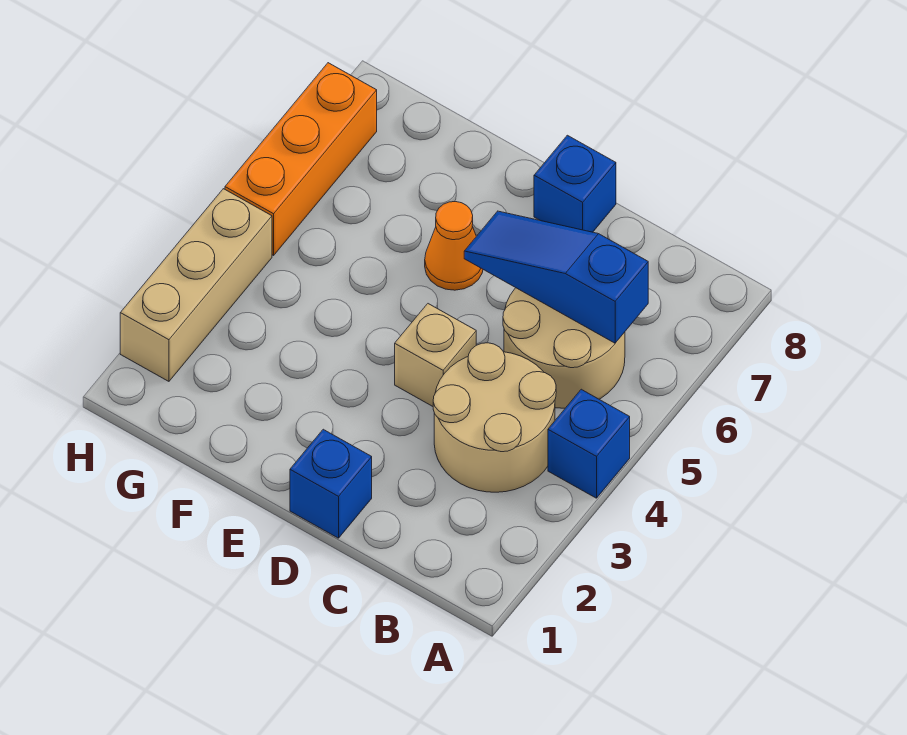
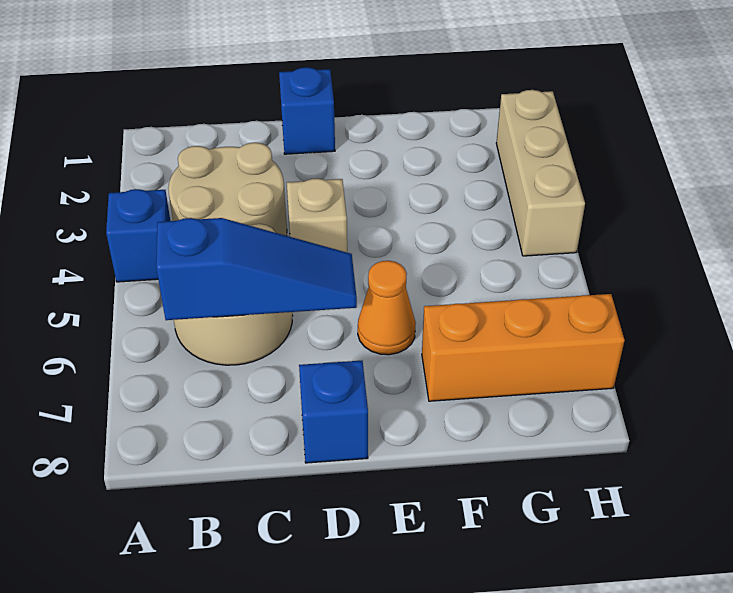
orange brick H5:H7 level 1 -> orange brick F7:H7 level 1

